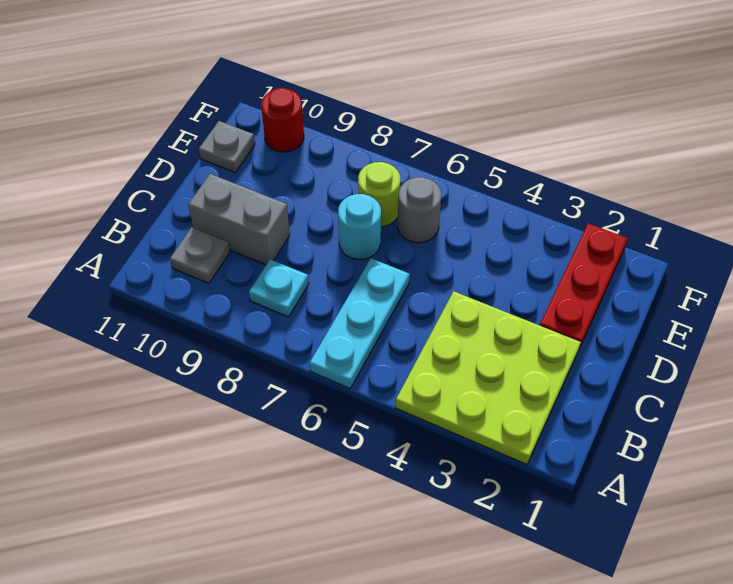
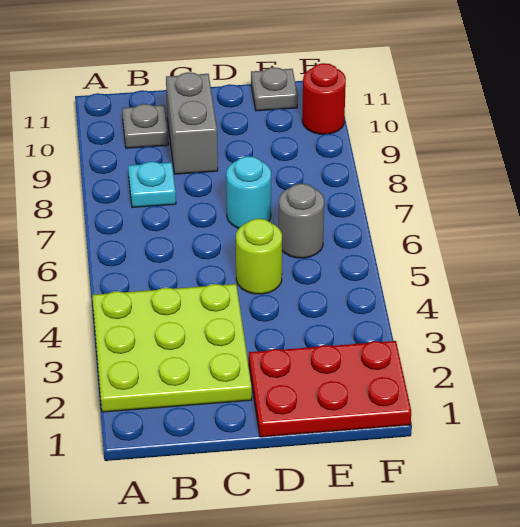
cyan plate A6:C6 level 1 -> none
red plate D2:F2 level 1 -> red plate D1:F2 level 1
lime round brick E7 level 1 -> lime round brick D5 level 1

